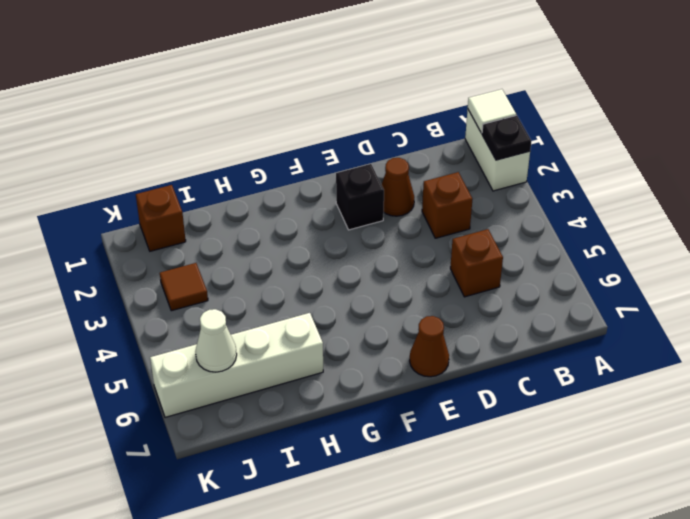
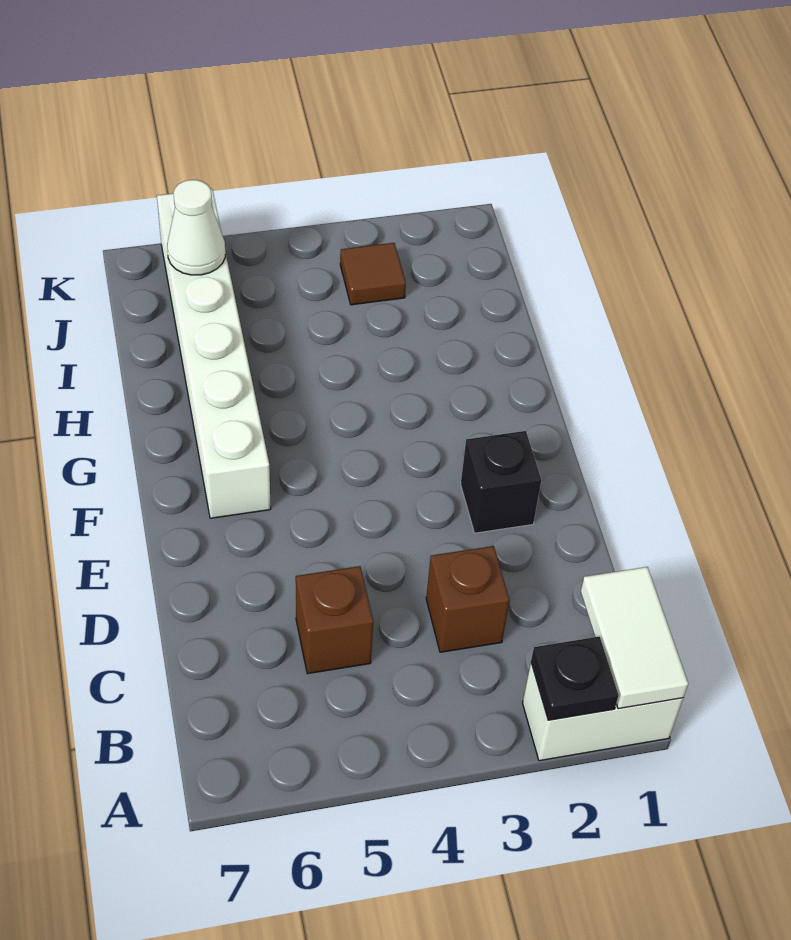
white tile A1 level 2 -> white tile A1:B1 level 2
brown cone D2 level 1 -> none
brown cone E7 level 1 -> none
white brick H6:K6 level 1 -> white brick F6:K6 level 1
brown brick J1 level 1 -> none

